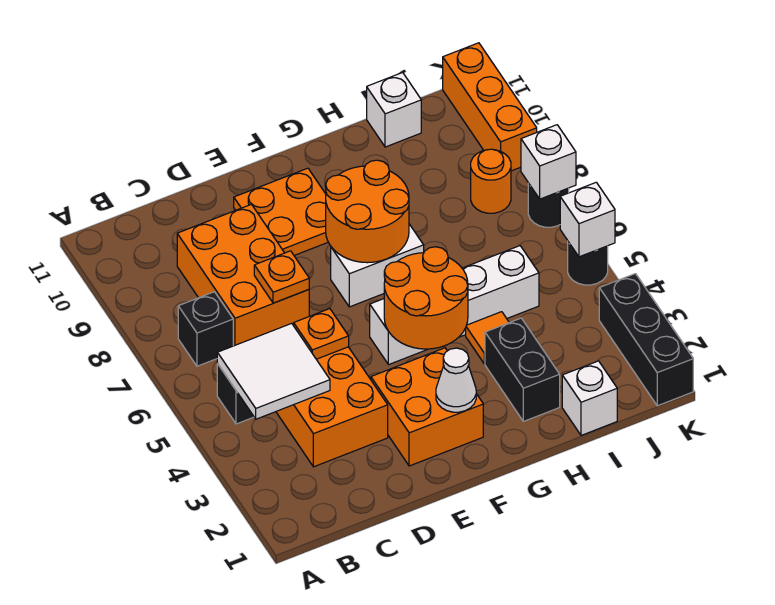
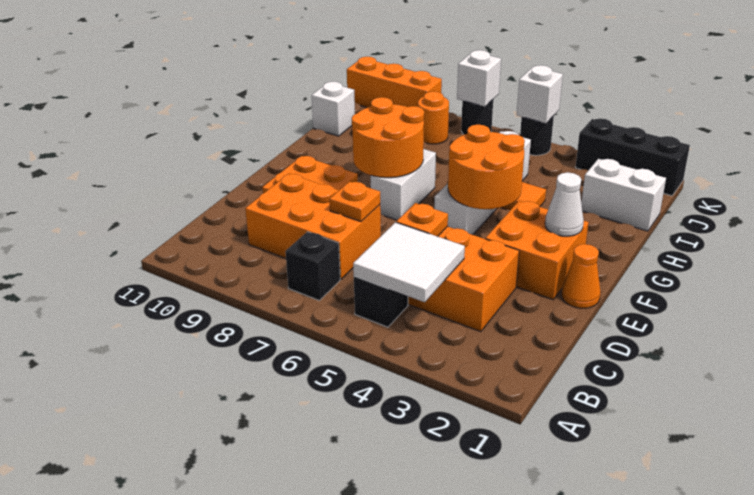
none -> orange cone E1 level 1
black brick H2:H3 level 1 -> none
white brick I1 level 1 -> white brick I1:I2 level 1

